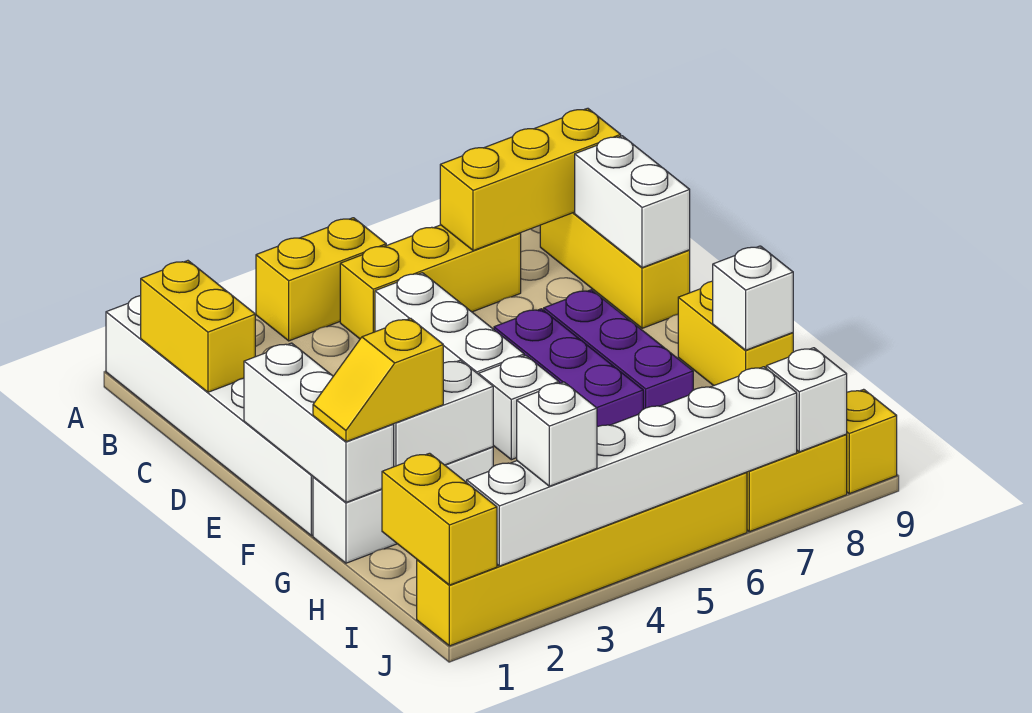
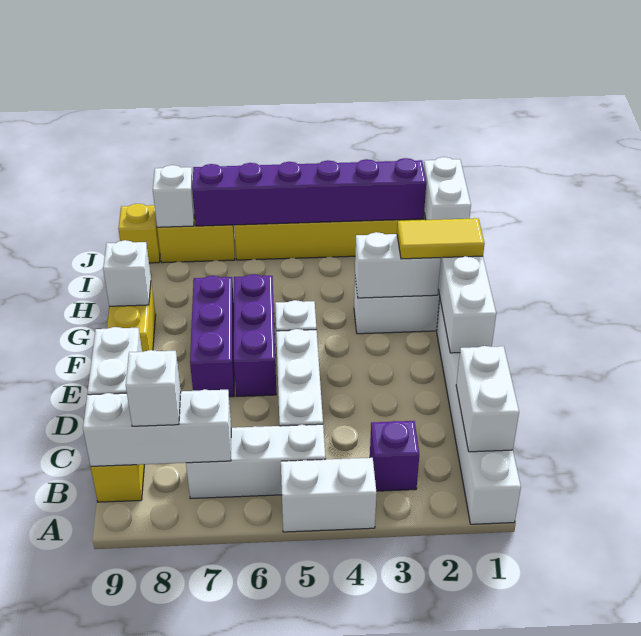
yellow brick A4:A5 level 1 -> white brick A4:A5 level 1
yellow brick B1:C1 level 2 -> white brick B1:C1 level 2
none -> purple brick B3 level 1
yellow brick B5:B7 level 1 -> white brick B5:B7 level 1
yellow brick B7:B9 level 2 -> white brick B7:B9 level 2
yellow slope G1:G2 level 3 top 2 -> yellow tile G1:G2 level 3
yellow brick I1:J1 level 2 -> white brick I1:J1 level 2
white brick J2:J7 level 2 -> purple brick J2:J7 level 2
white brick J3 level 3 -> white brick B8 level 3

